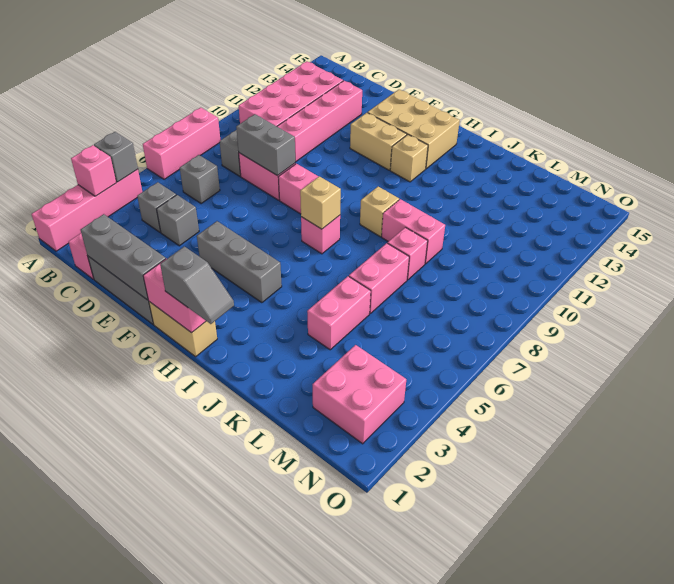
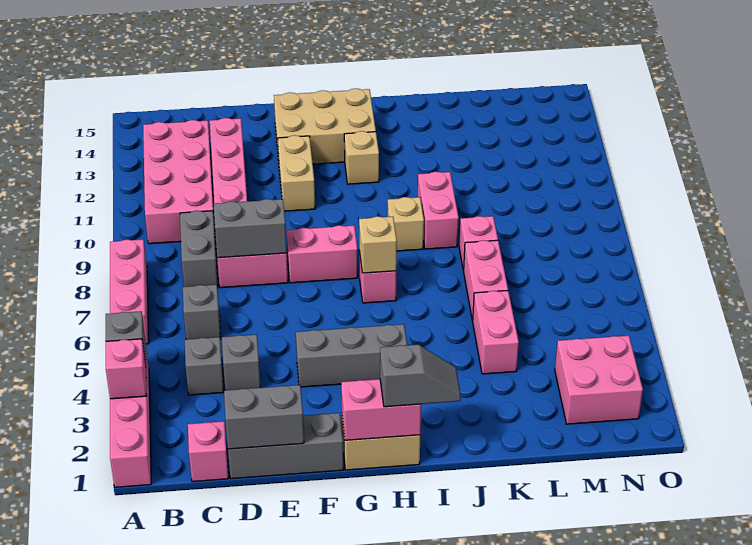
grey brick D1:F1 level 2 -> grey brick D1:E1 level 2
tan brick F12:G12 level 1 -> tan brick F11:F12 level 1
pink brick J9:K9 level 1 -> pink brick J9:J10 level 1

